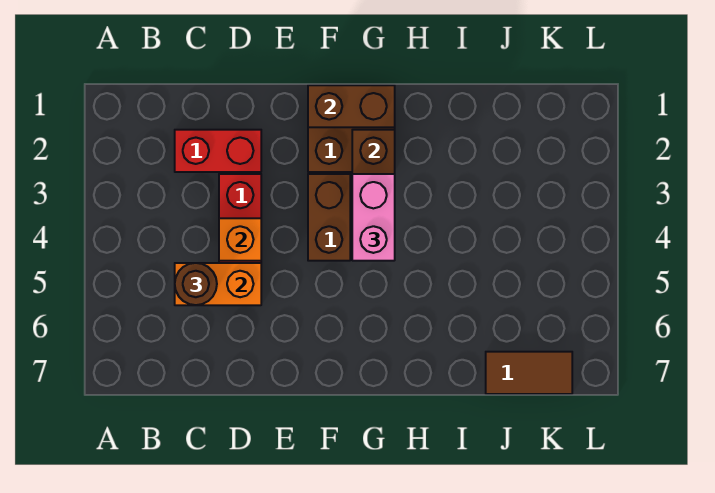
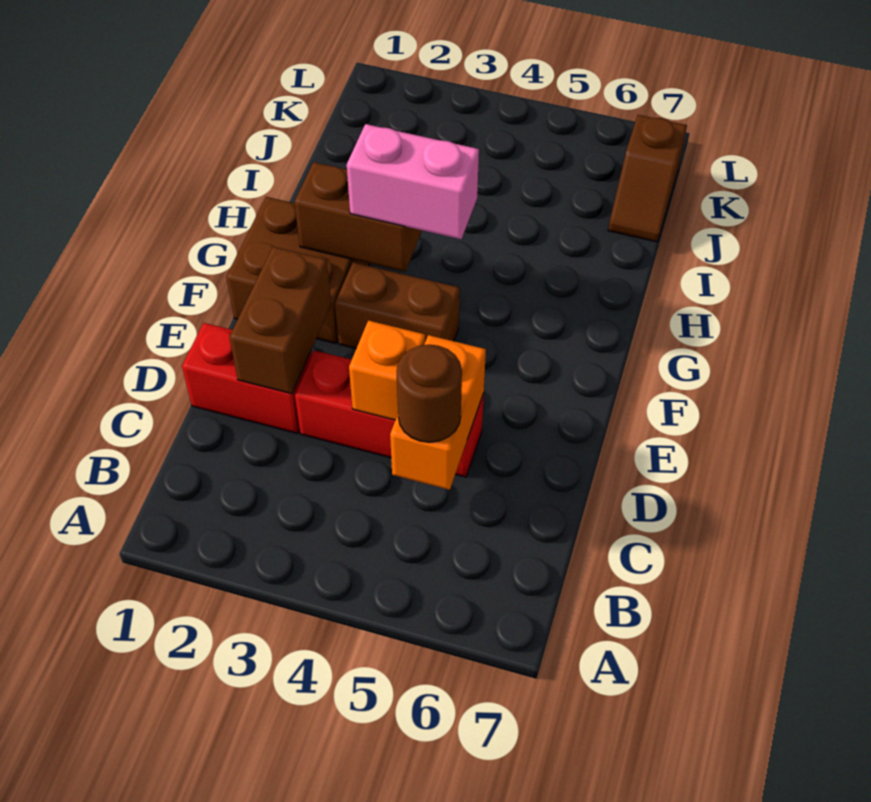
red brick C2:D2 level 1 -> red brick D1:D2 level 1
brown brick F1:G1 level 2 -> brown brick D2:E2 level 2
brown tile J7:K7 level 1 -> brown slope J7:K7 level 1 top K

